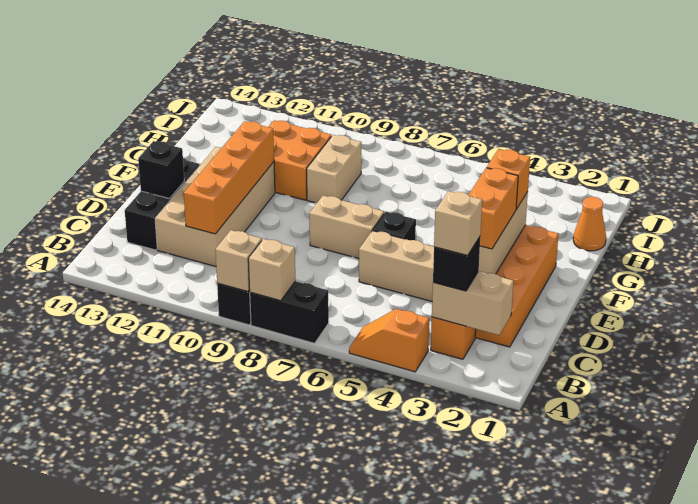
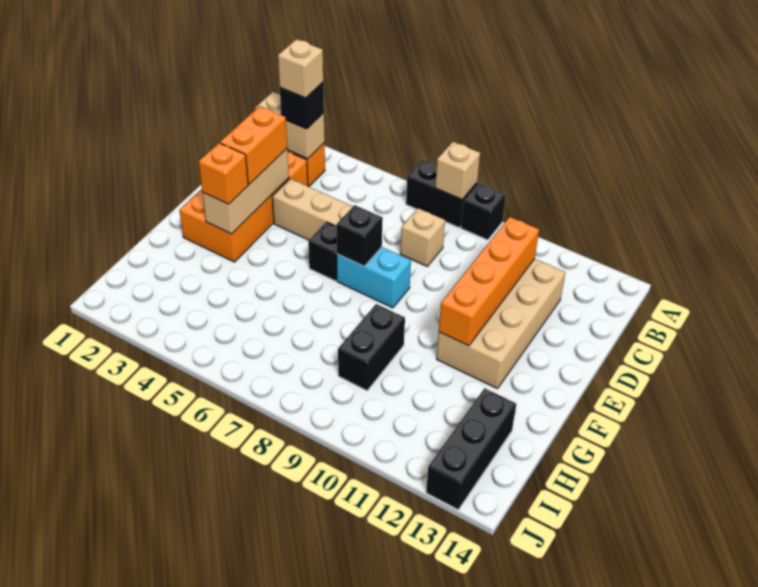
orange slope A4:A5 level 1 top 4 -> none
tan brick A9 level 2 -> tan brick C8 level 1
black brick C13:E13 level 1 -> black brick H13:J13 level 1
black brick D13 level 2 -> black brick E7 level 2
tan brick E7:E8 level 1 -> cyan brick E7:E8 level 1
tan brick G9:H9 level 1 -> black brick G9:H9 level 1
orange brick G10:H11 level 1 -> none
orange cone H1 level 1 -> none

